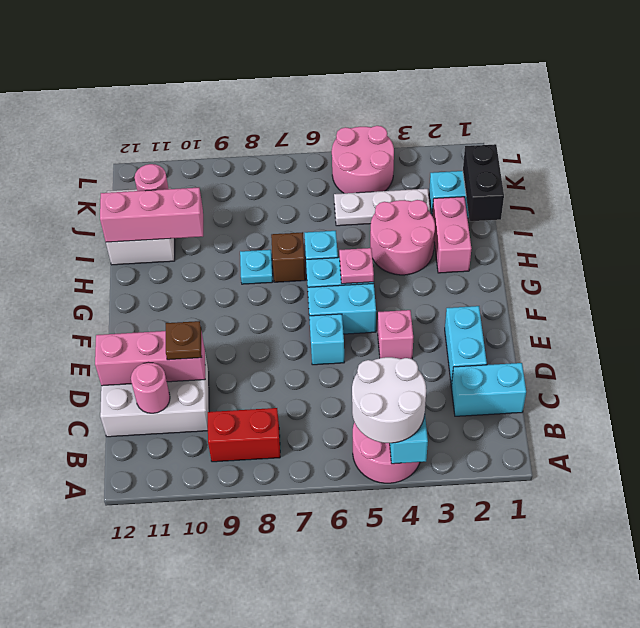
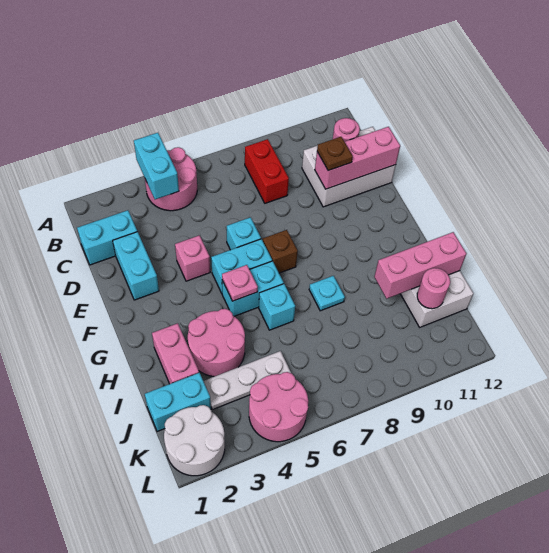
white round brick A4:B5 level 3 -> white round brick K1:L2 level 1
red brick B8:B9 level 1 -> red brick B8:C8 level 1
brown brick H7 level 1 -> brown brick F7 level 1
black brick I1:J1 level 2 -> none

